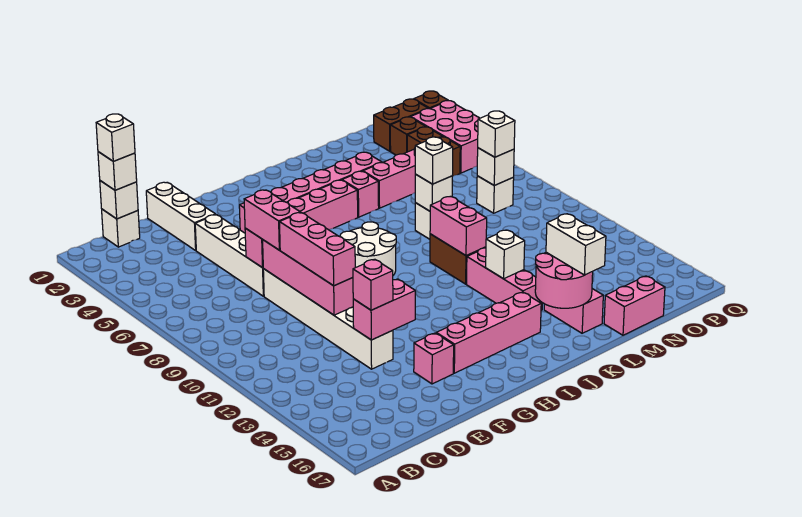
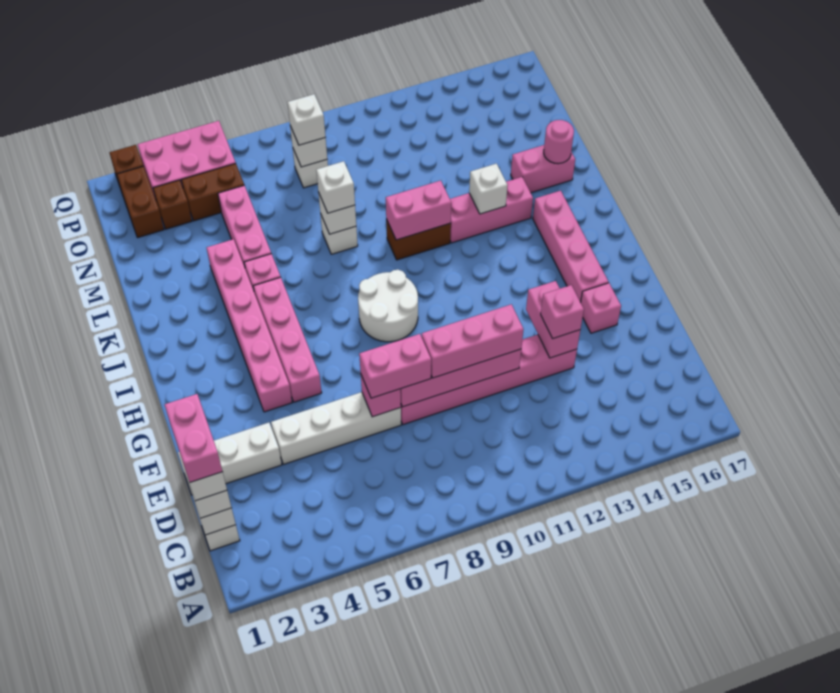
white brick E8:E13 level 1 -> pink brick E8:E13 level 1
pink round brick K15:L16 level 2 -> pink round brick L16 level 2
white brick L15:L16 level 3 -> none
pink brick M17:N17 level 1 -> pink brick C1:D1 level 5

